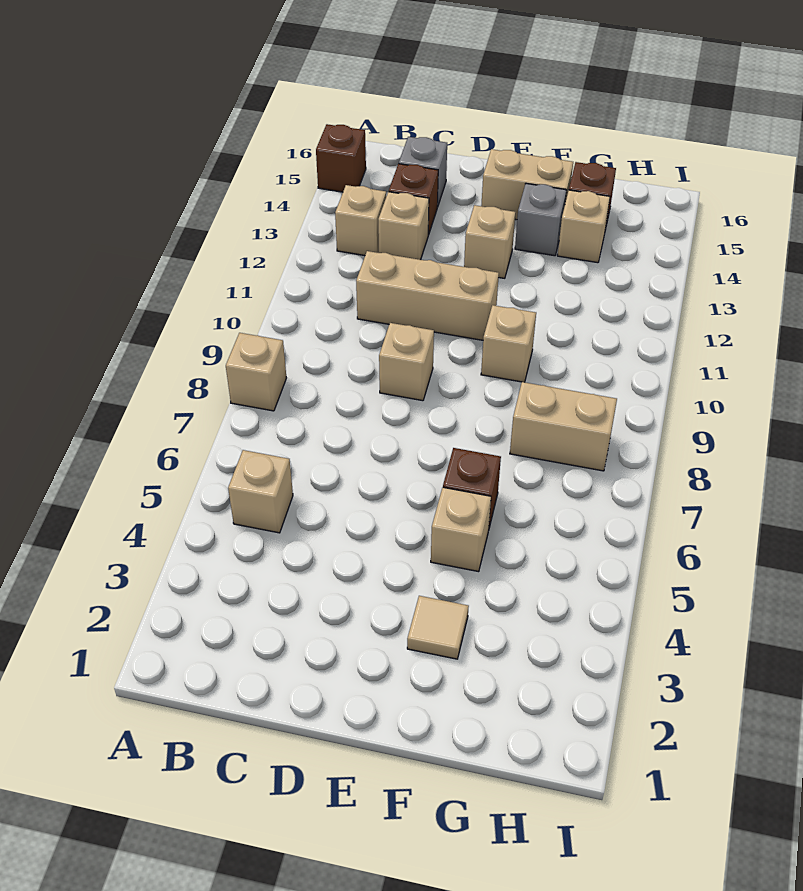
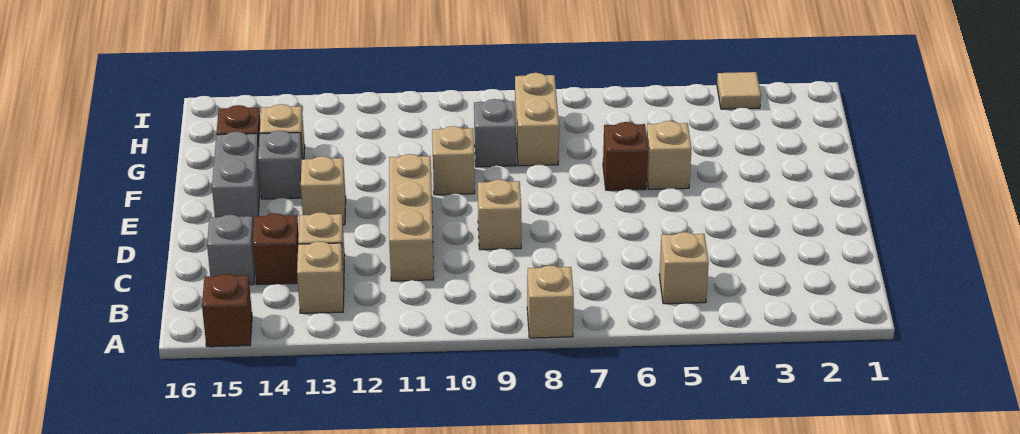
tan brick E15:F15 level 1 -> grey brick E15:F15 level 1
tan tile F3 level 1 -> tan tile I3 level 1
none -> grey brick G9 level 1

